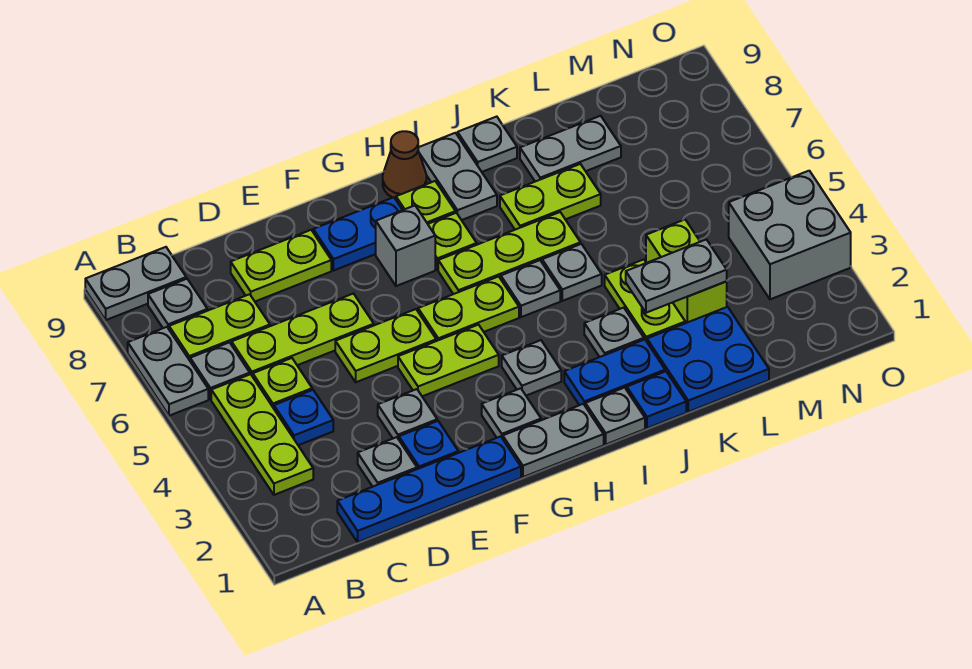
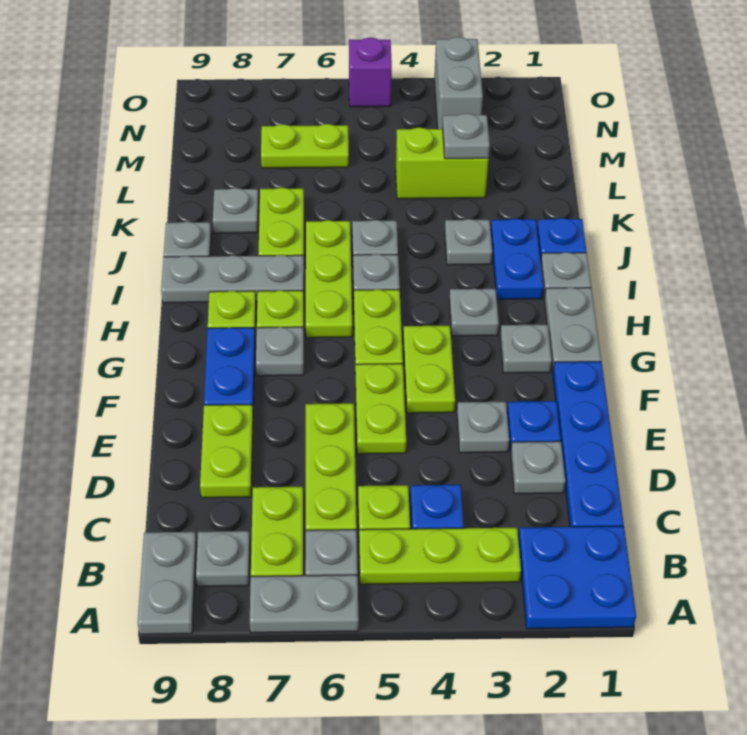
grey brick G7 level 1 -> grey plate G7 level 1
brown cone H9 level 1 -> none
grey plate I8:I9 level 1 -> grey plate I7:I9 level 1
blue plate K1:L2 level 1 -> blue plate A1:B2 level 1
lime plate K3:K4 level 1 -> lime plate M6:M7 level 1
grey plate K3:L3 level 2 -> grey plate L3 level 2
grey plate K8:L8 level 1 -> grey plate K8 level 1
grey brick N3:O4 level 1 -> grey brick N3:O3 level 1
none -> purple brick O5 level 1

